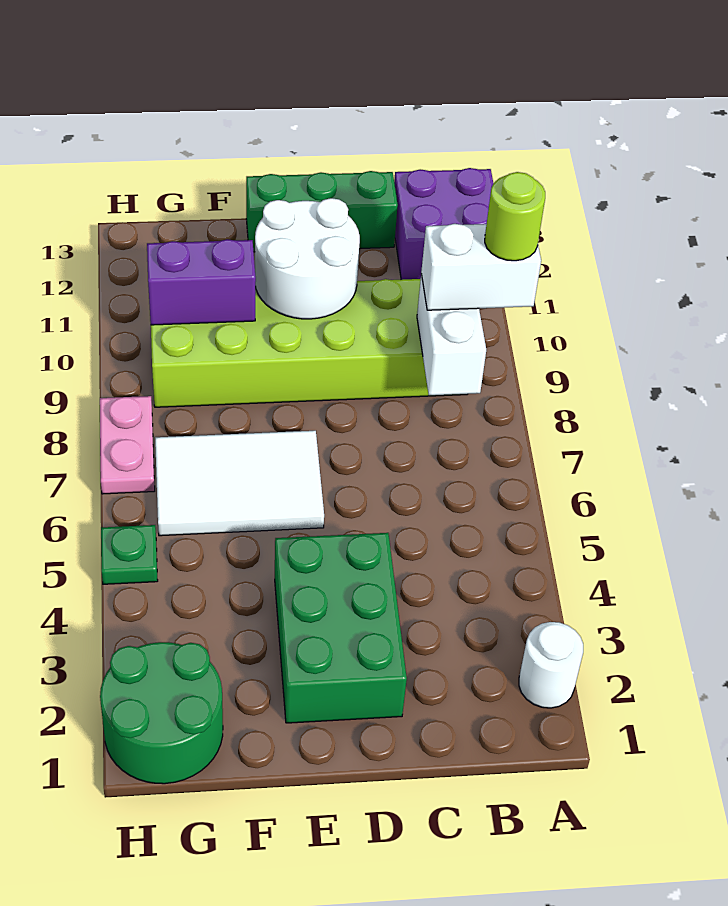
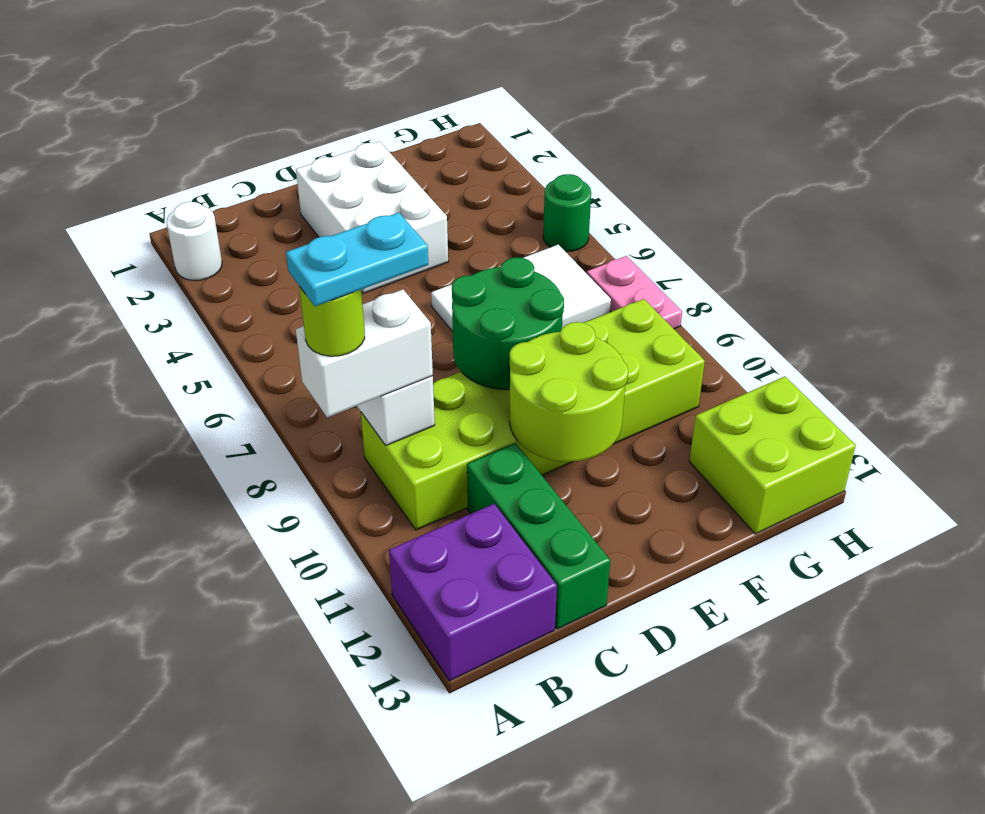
none -> cyan plate A9:B9 level 5
green brick C13:E13 level 1 -> green brick C11:C13 level 1
green brick D2:E4 level 1 -> white brick D2:E4 level 1
white round brick D10:E11 level 2 -> lime round brick D10:E11 level 2
purple brick F10:G10 level 2 -> none
green round brick G1:H2 level 1 -> green round brick D8:E9 level 2
none -> lime brick G12:H13 level 1
green plate H5 level 1 -> green round brick H5 level 1

